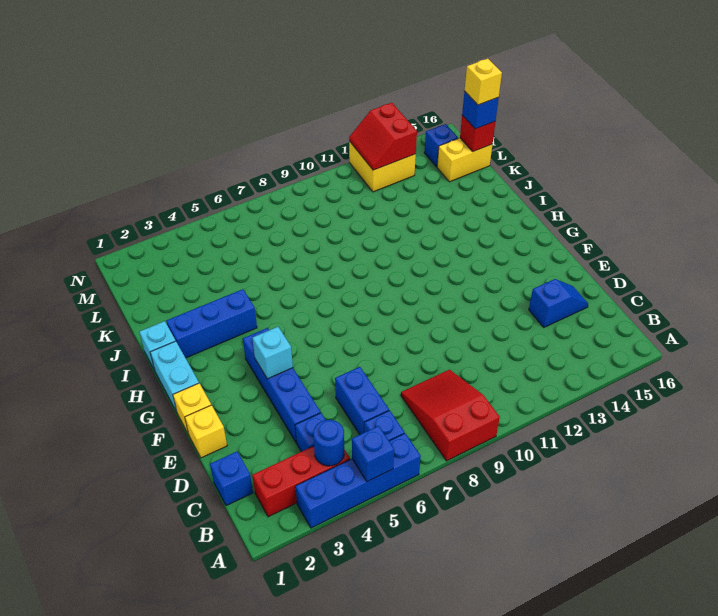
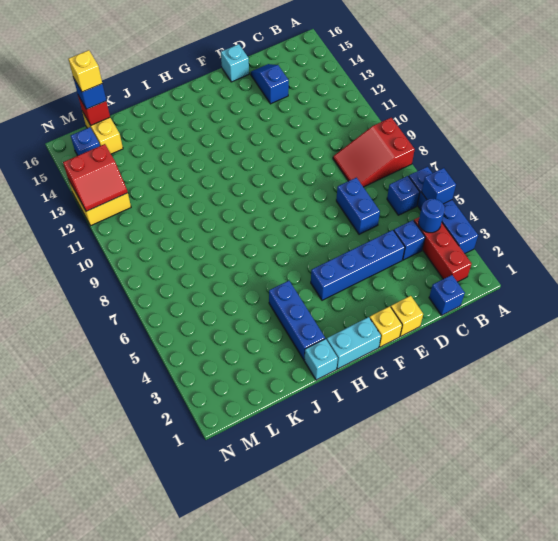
blue brick C6:D6 level 1 -> blue brick D6:D7 level 1
cyan brick F4 level 2 -> cyan brick E16 level 1

